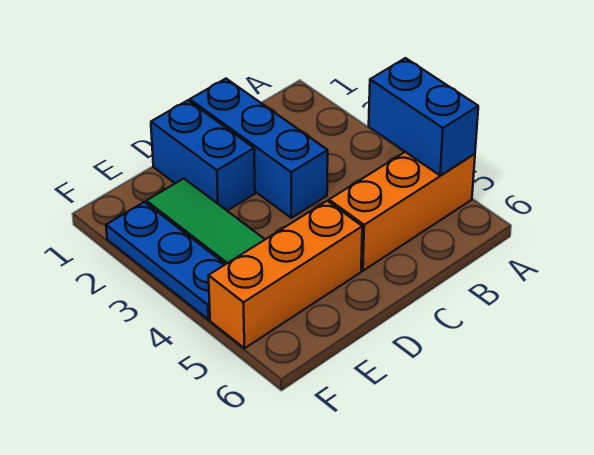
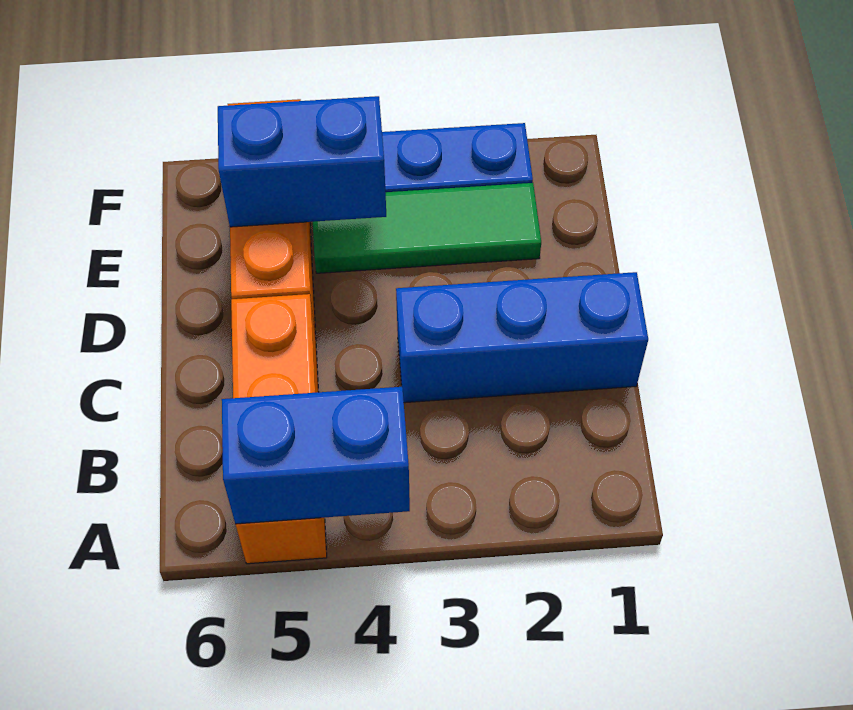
blue brick D1:D2 level 1 -> blue brick E4:E5 level 2

